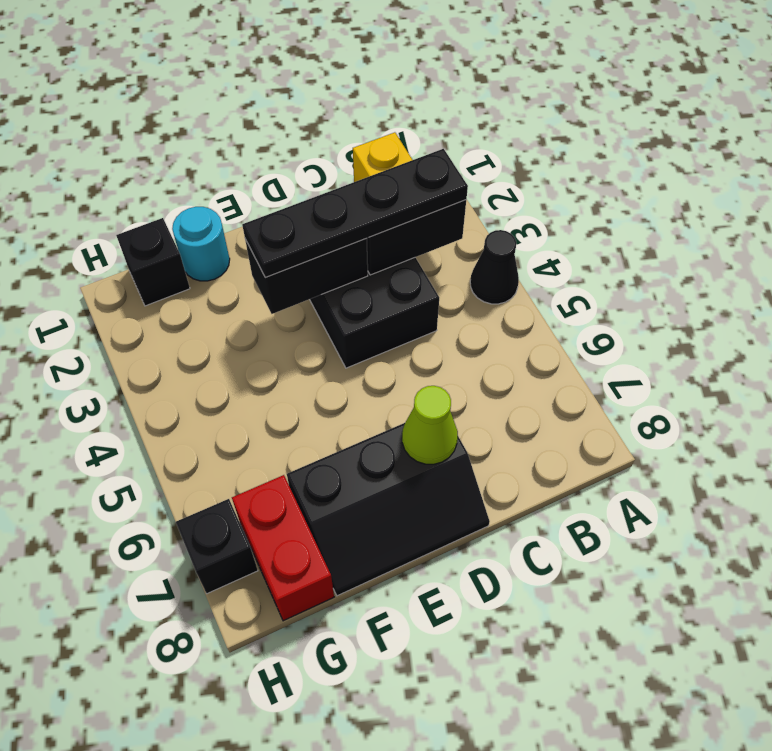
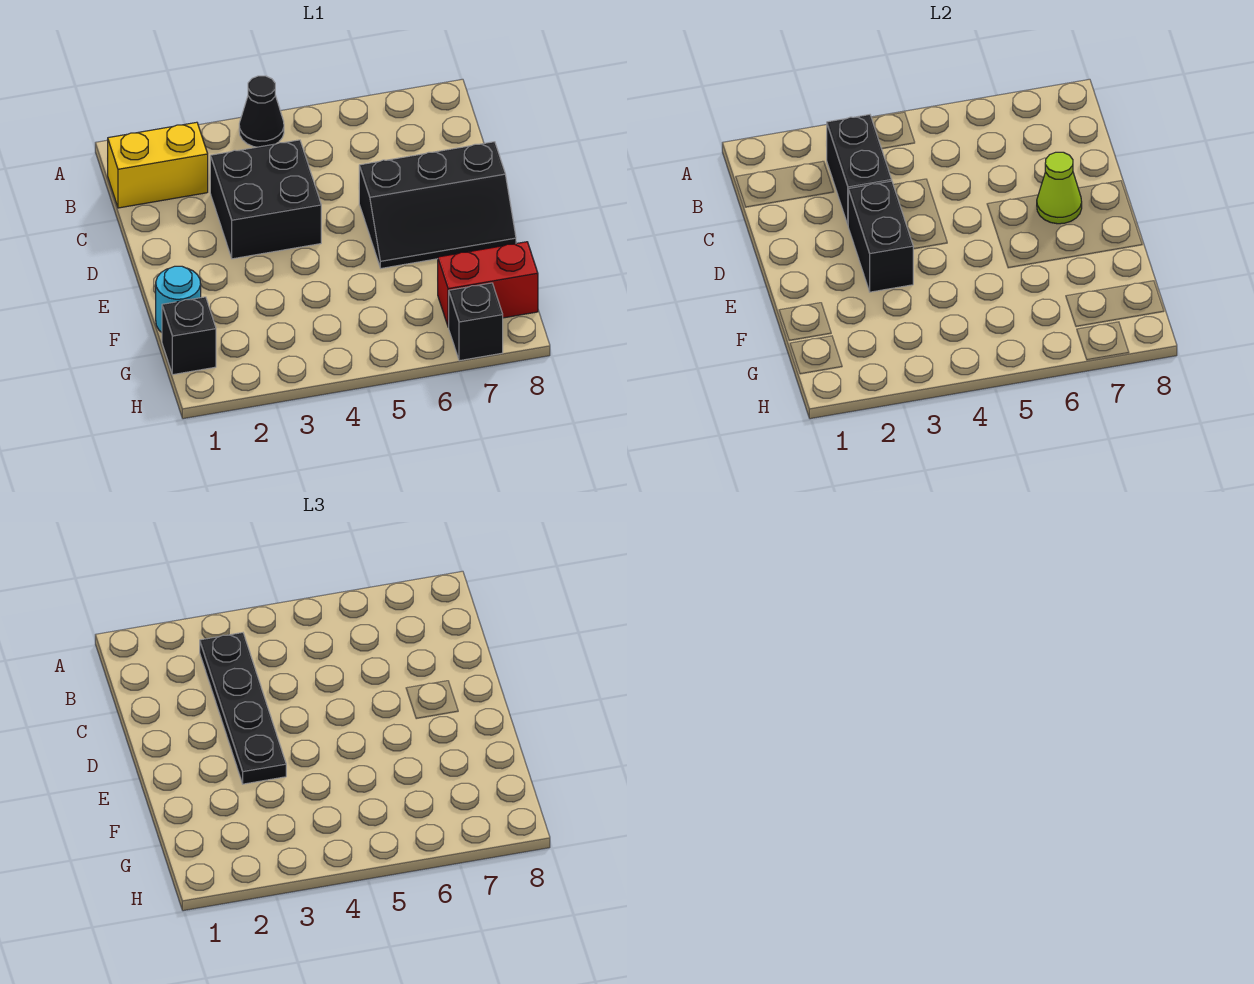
black slope D7:F8 level 1 top 7 -> black slope D6:E8 level 1 top D

